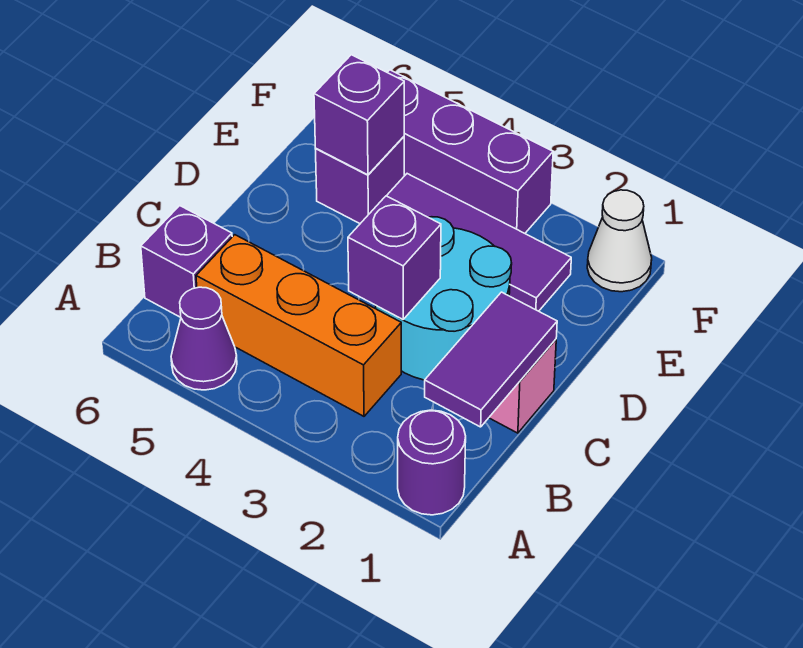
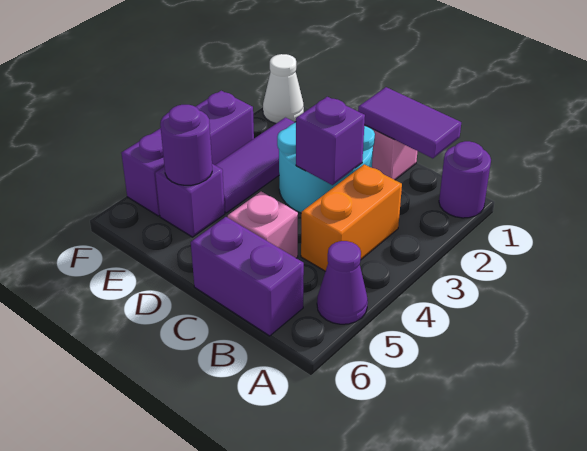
orange brick B3:B5 level 1 -> orange brick B3:B4 level 1
purple brick B6 level 1 -> purple brick B6:C6 level 1
none -> pink brick C5 level 1
purple brick E5 level 2 -> purple round brick E5 level 2

